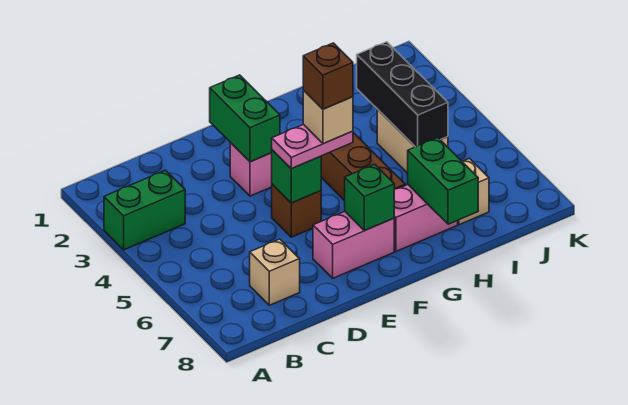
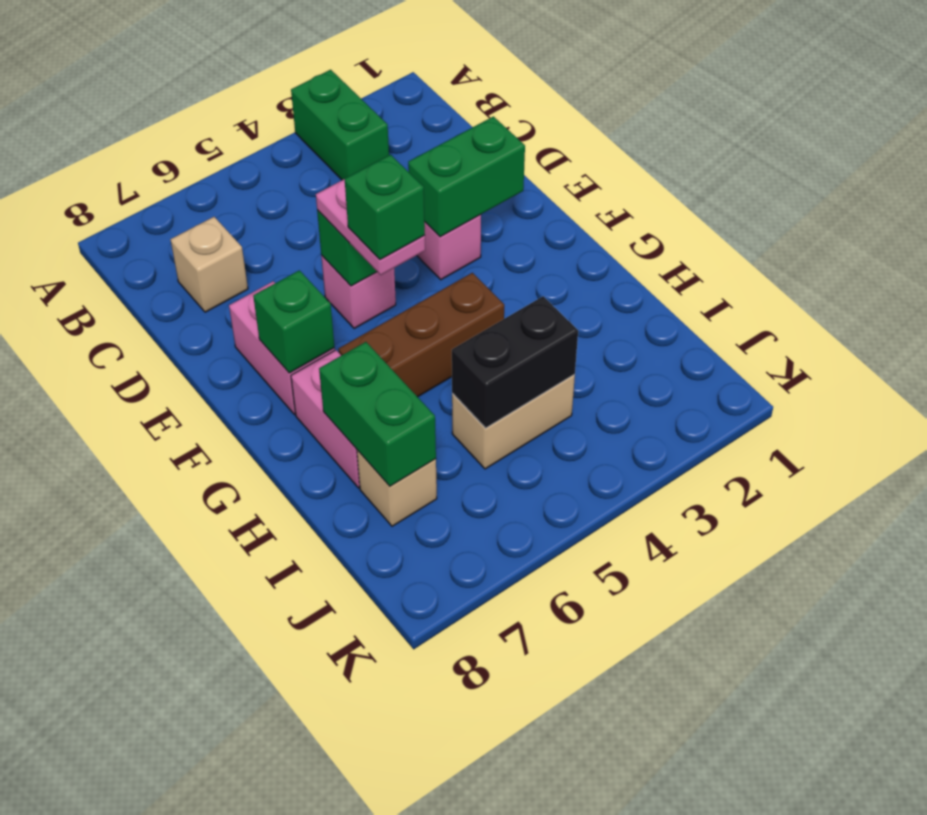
brown brick E5 level 1 -> pink brick E5 level 1
tan brick F5 level 4 -> green brick F5 level 4
brown brick F5 level 5 -> none
green brick H7:H8 level 2 -> green brick H7:I7 level 2
black brick I3:I5 level 2 -> black brick I4:I5 level 2

